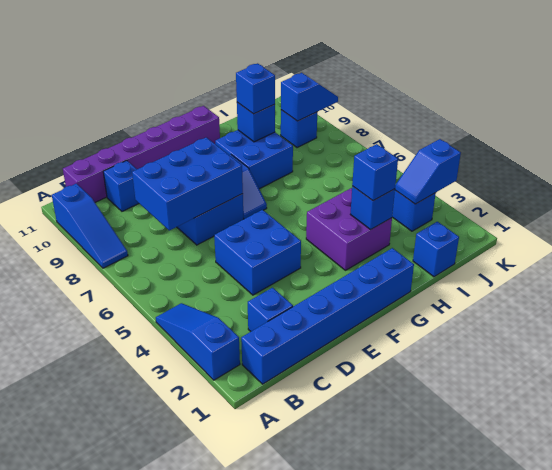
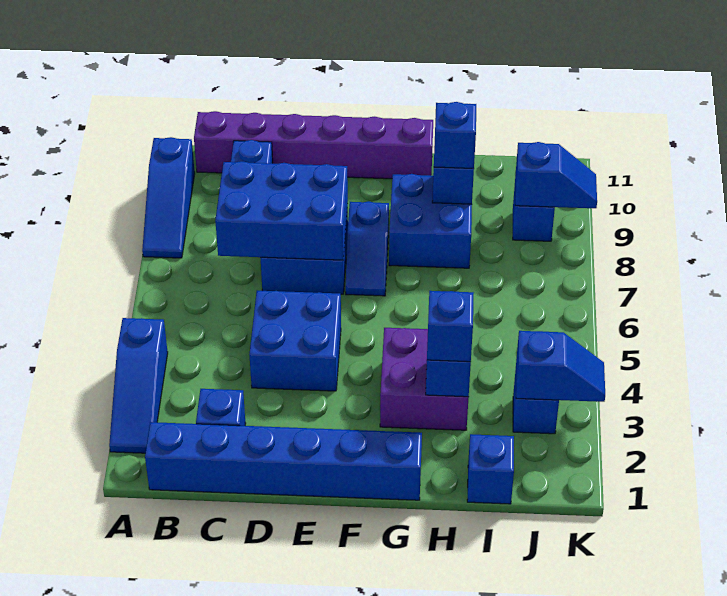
blue slope A2:A4 level 1 top 2 -> blue slope A2:A4 level 1 top 4
blue slope J3:K3 level 2 top K -> blue slope J3:K3 level 2 top J

